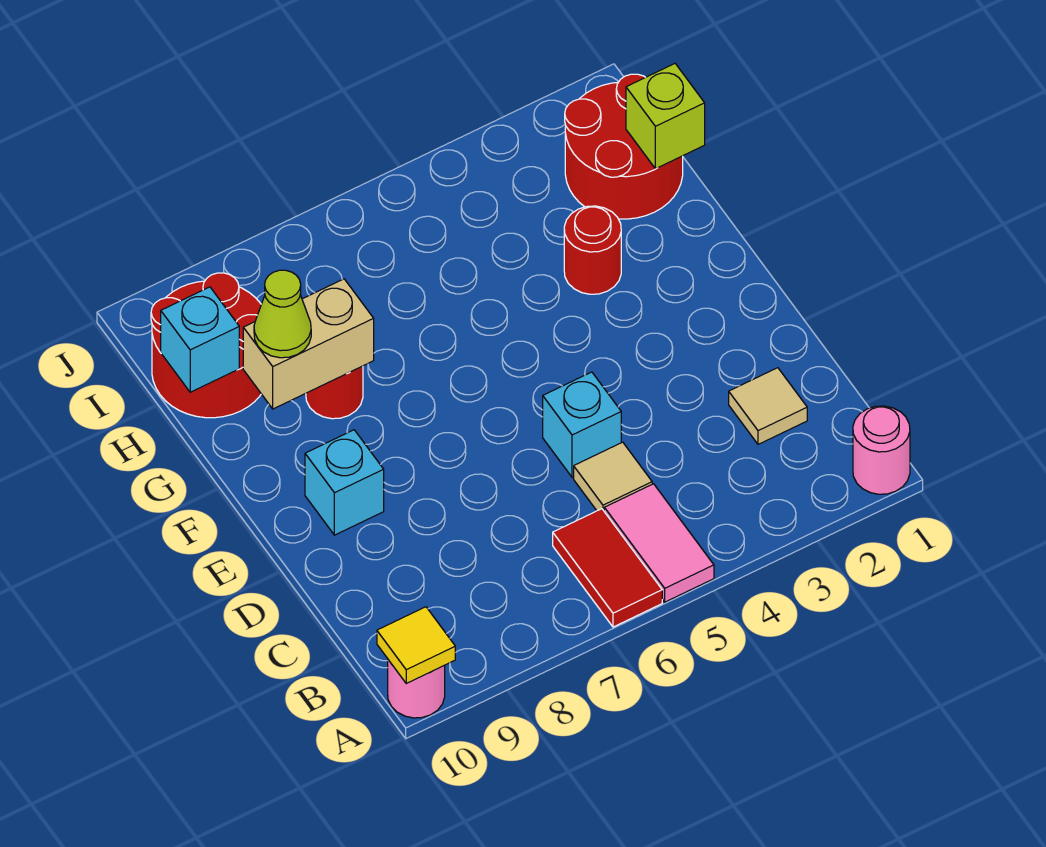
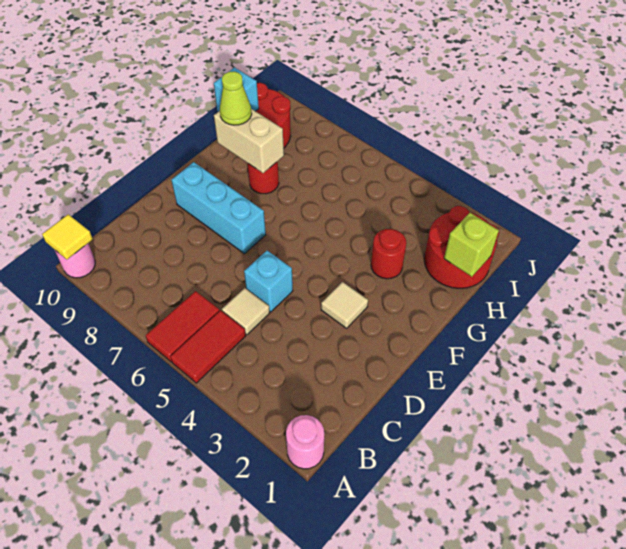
pink tile A5:B5 level 1 -> red tile A5:B5 level 1
tan tile C2 level 1 -> tan tile E3 level 1
cyan brick E9 level 1 -> cyan brick E7:E9 level 1

